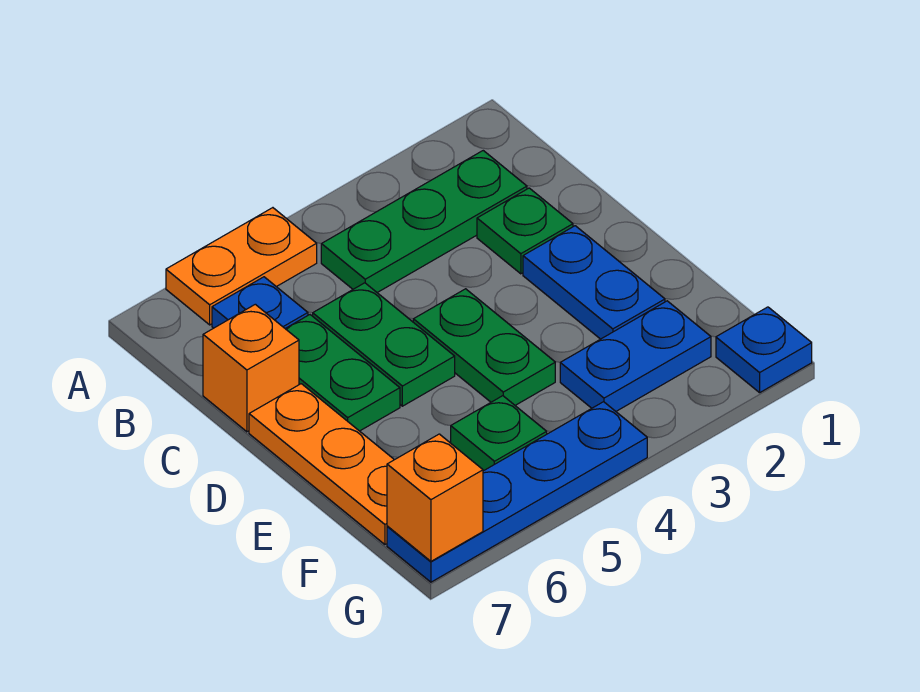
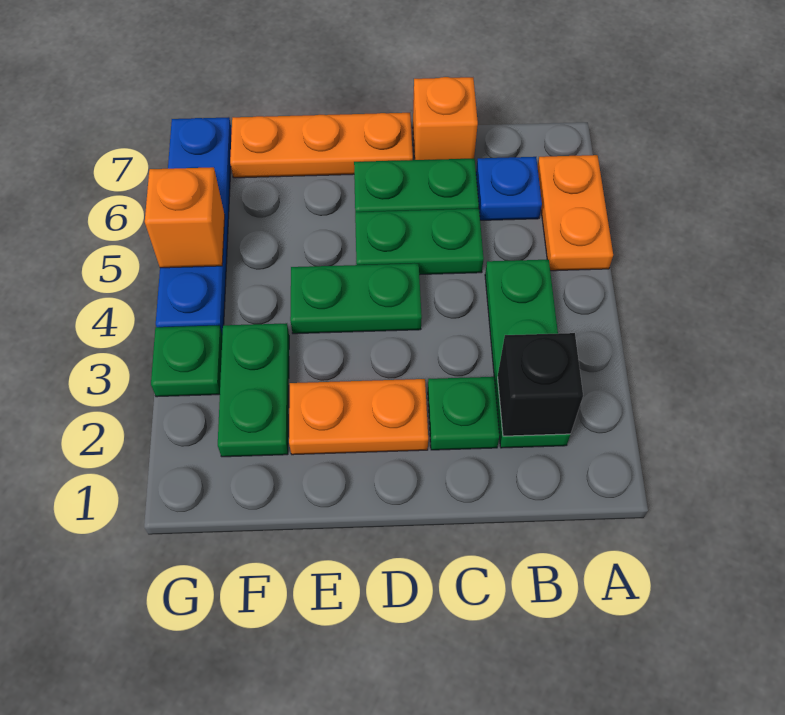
none -> black brick B2 level 2
blue plate D2:E2 level 1 -> orange plate D2:E2 level 1
blue plate F2:F3 level 1 -> green plate F2:F3 level 1
green plate F5 level 1 -> green plate G3 level 1
blue plate G1 level 1 -> none
orange brick G7 level 2 -> orange brick G5 level 2

